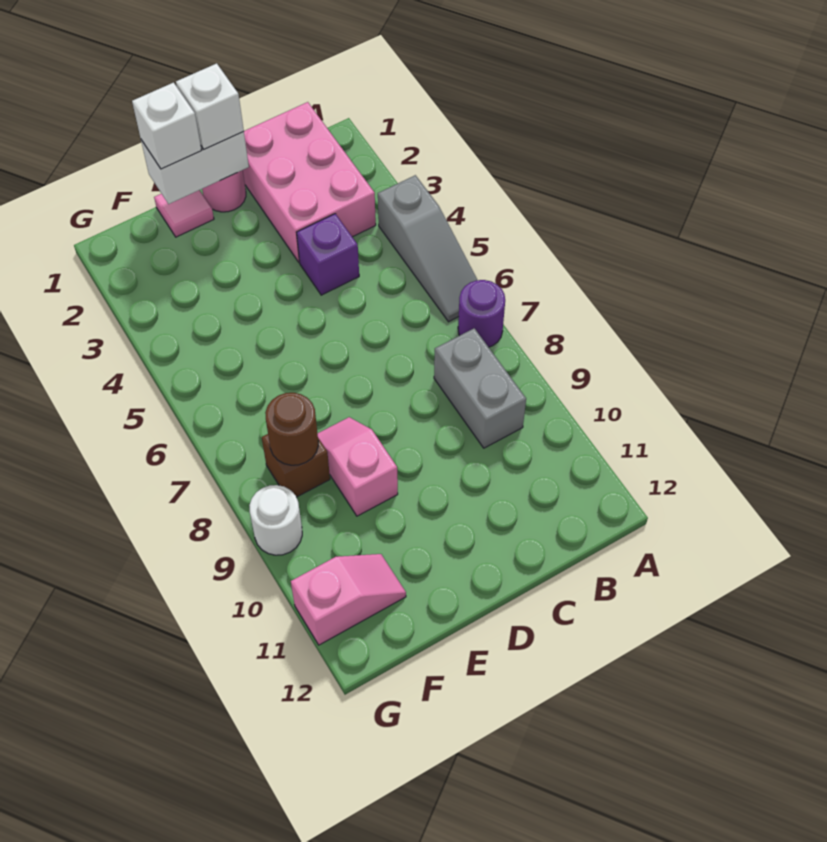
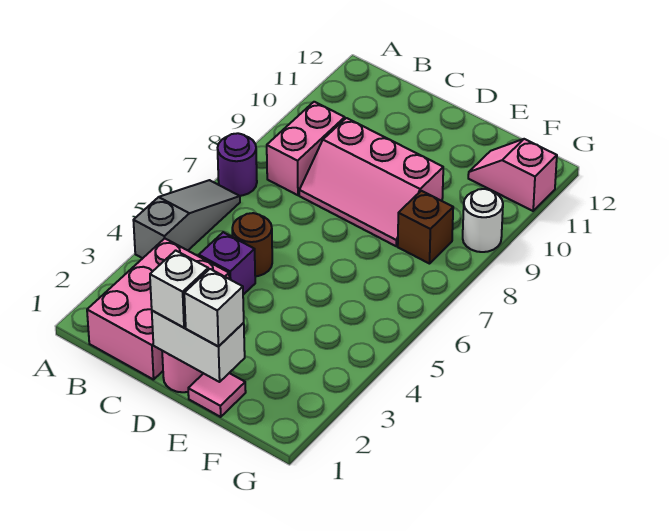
grey brick B8:B9 level 1 -> pink brick B8:B9 level 1
pink slope E8:E9 level 1 top 9 -> pink slope C8:E9 level 1 top 9
brown round brick F8 level 2 -> brown round brick C5 level 1

